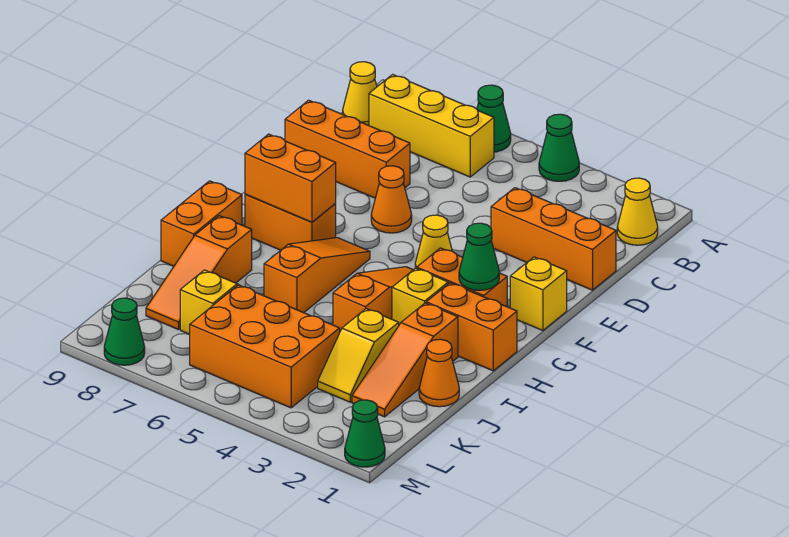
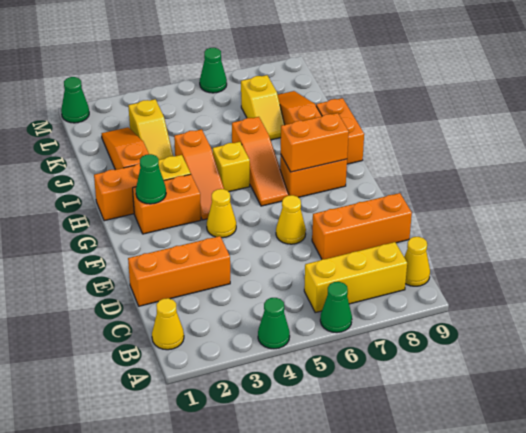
orange cone E6 level 1 -> yellow cone E6 level 1
yellow brick F1 level 1 -> yellow brick H5 level 1
orange cone J1 level 1 -> none
yellow slope J3:K3 level 1 top J -> yellow slope J3:K3 level 1 top K
orange brick K4:L6 level 1 -> none
green cone M8 level 1 -> green cone M6 level 1

